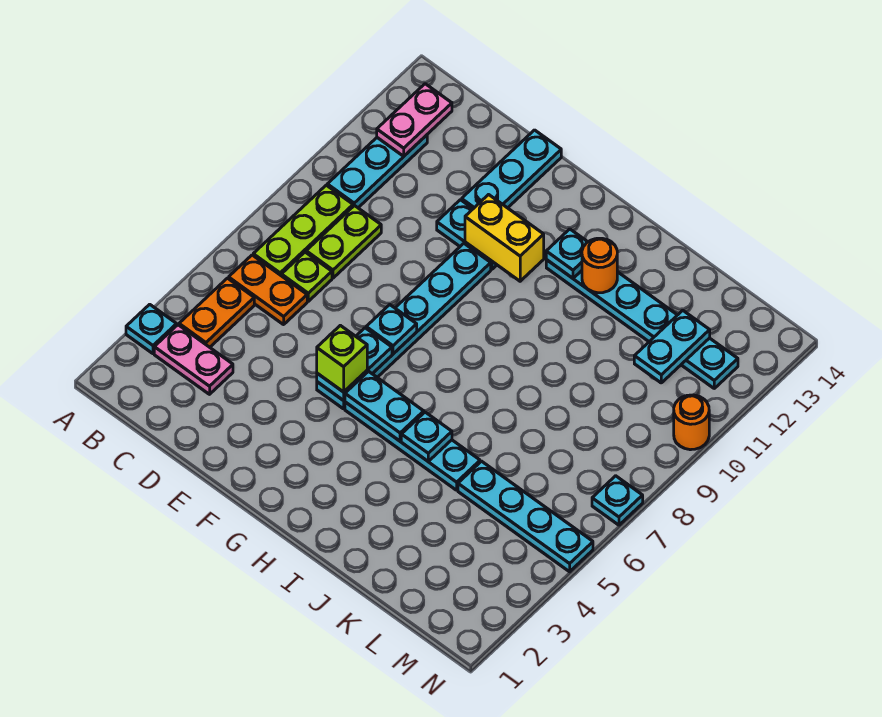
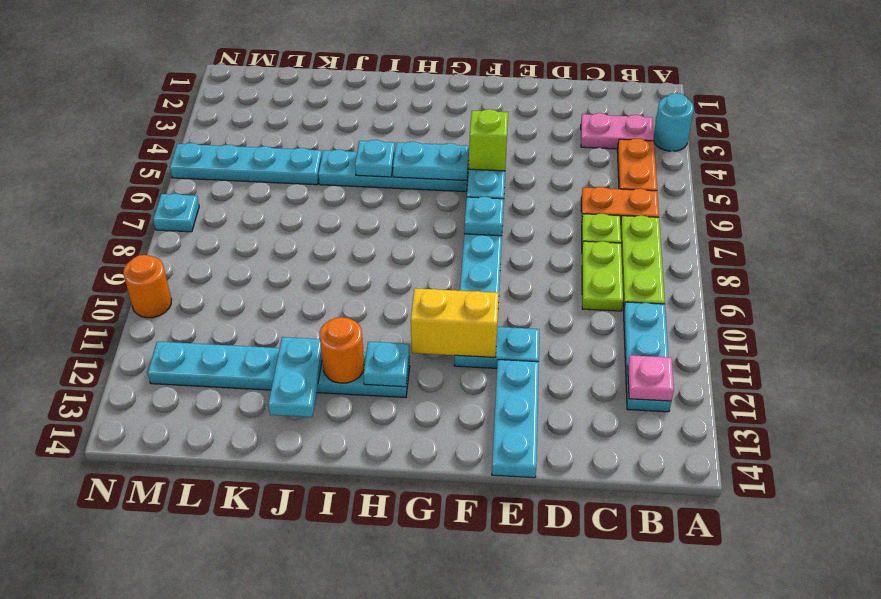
cyan plate A3 level 1 -> cyan round brick A3 level 1
pink plate B12:B13 level 2 -> pink plate B12 level 2
cyan plate L11:L12 level 2 -> cyan plate J12:J13 level 2

